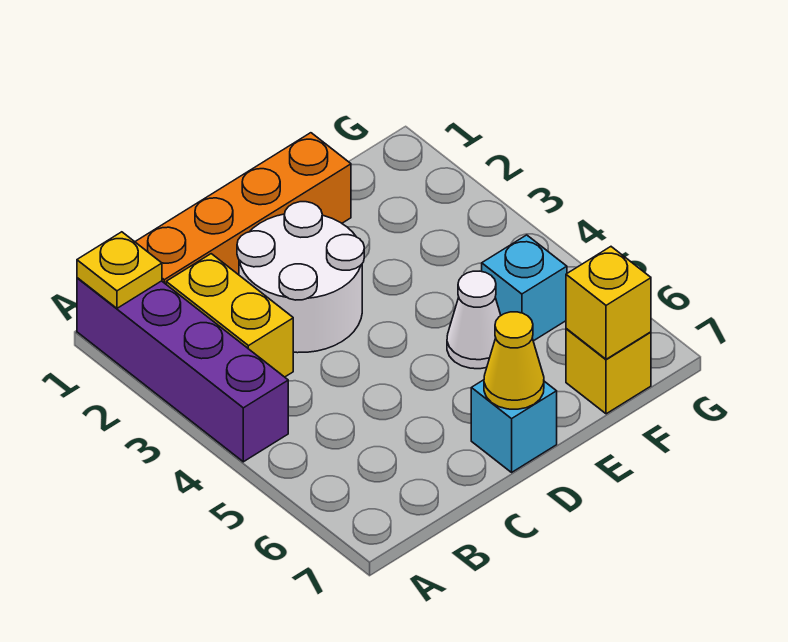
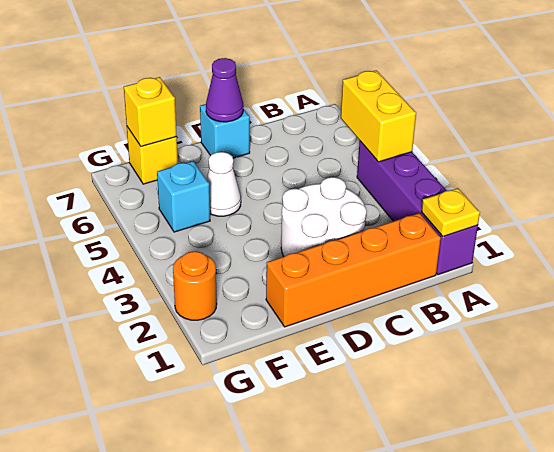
yellow brick B2:B3 level 1 -> yellow brick A4:A5 level 2
yellow cone D7 level 2 -> purple cone D7 level 2
none -> orange round brick G2 level 1

